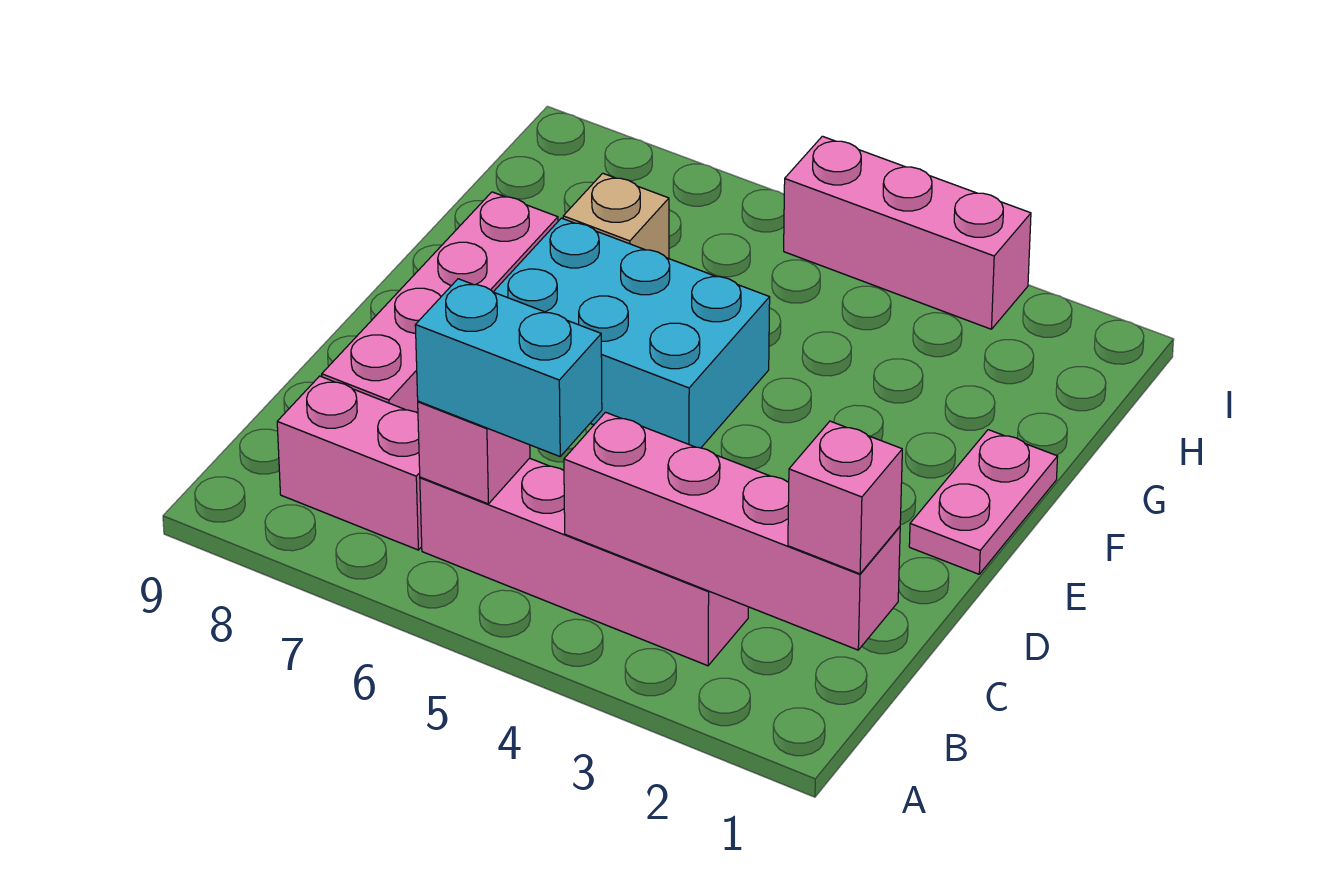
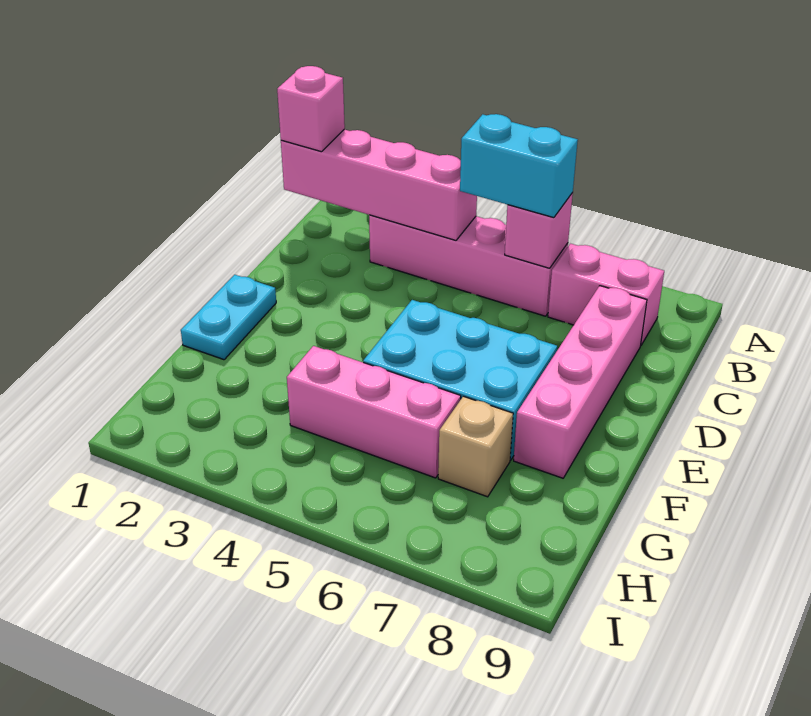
pink plate E1:F1 level 1 -> cyan plate E1:F1 level 1
pink brick I3:I5 level 1 -> pink brick G4:G6 level 1

